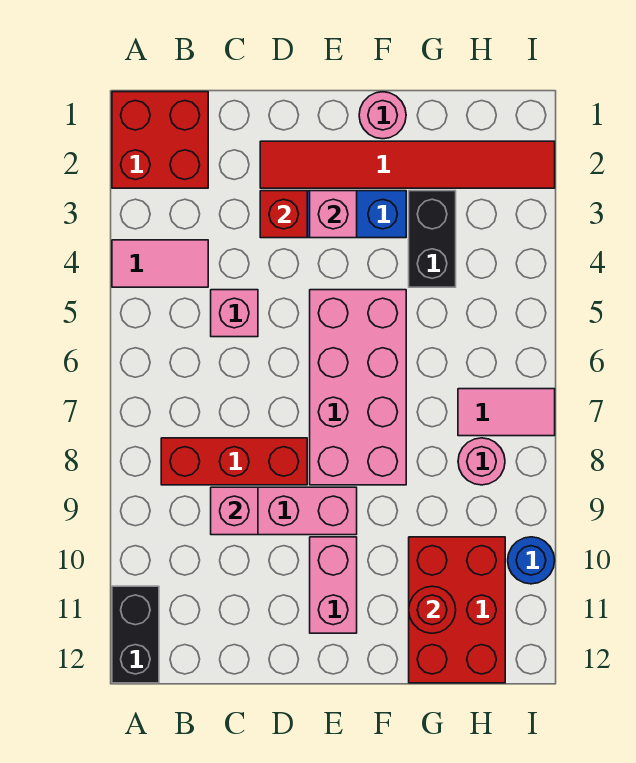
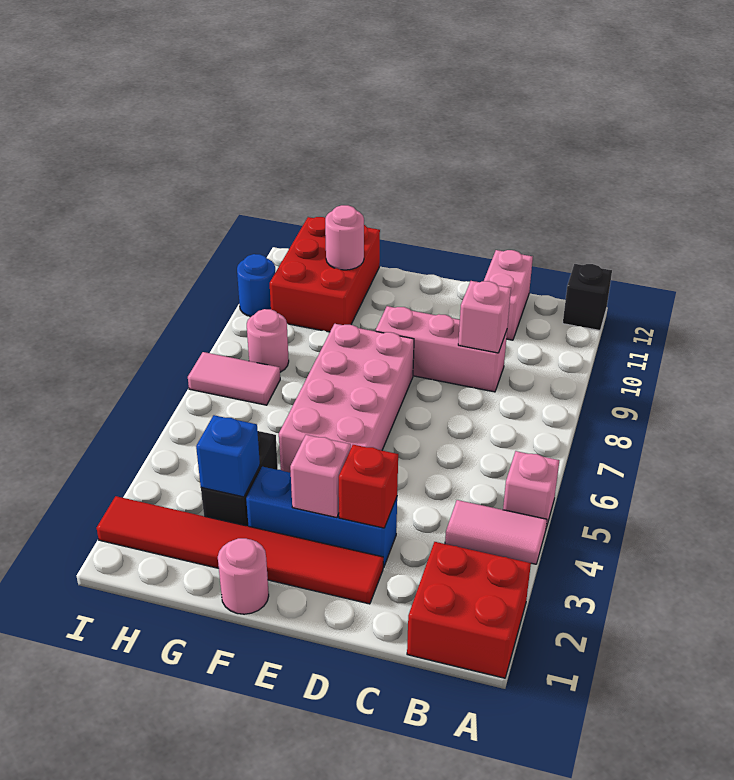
black brick A11:A12 level 1 -> black brick A12 level 1
red brick B8:D8 level 1 -> none
pink brick C5 level 1 -> pink brick A5 level 1
pink brick E10:E11 level 1 -> pink brick C11:C12 level 1
none -> blue brick G3 level 2
red round brick G11 level 2 -> pink round brick G11 level 2

